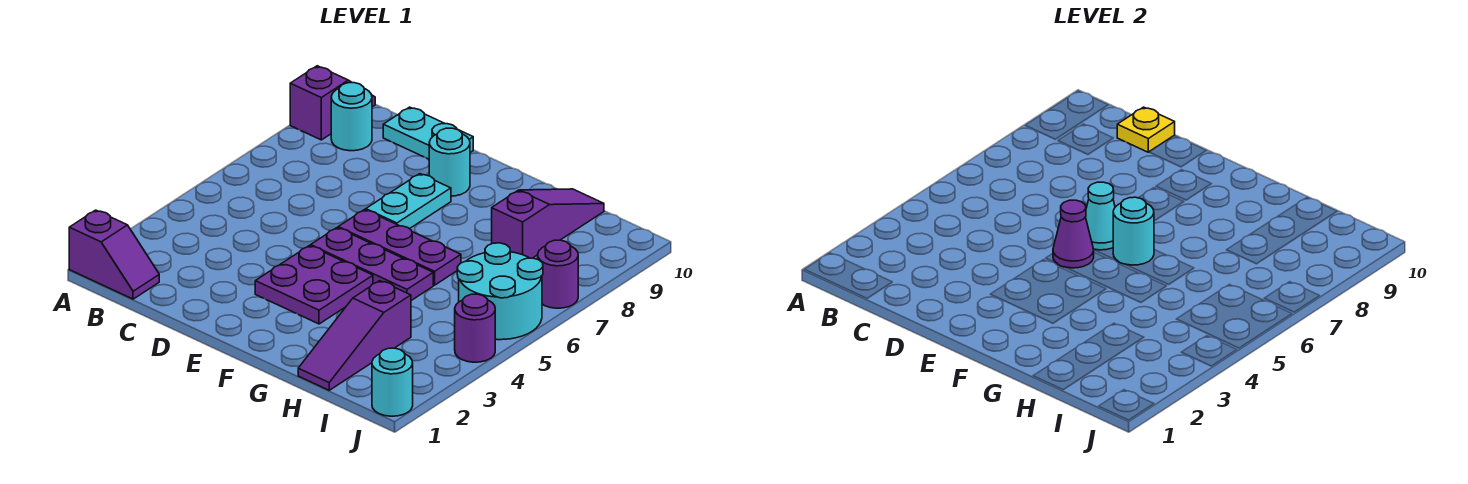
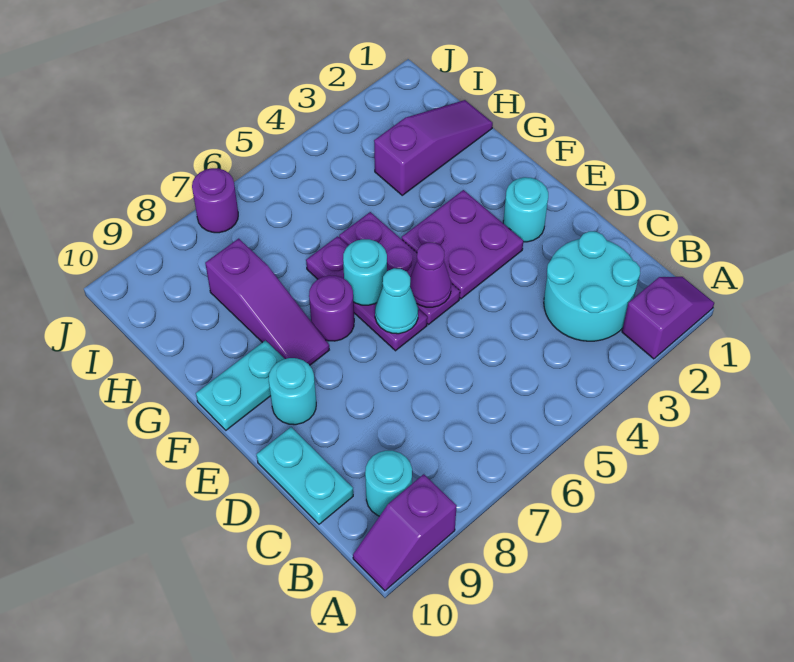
purple slope A1:B1 level 1 top A -> purple slope A1:A2 level 1 top 2
yellow plate C10 level 2 -> none
cyan plate E7:E8 level 1 -> cyan plate F9:F10 level 1
purple slope H8:H10 level 1 top 8 -> purple slope F8:H8 level 1 top H
cyan round brick I5:J6 level 1 -> cyan round brick B2:C3 level 1
cyan round brick J1 level 1 -> cyan round brick E2 level 1
purple round brick J4 level 1 -> purple round brick F7 level 1

